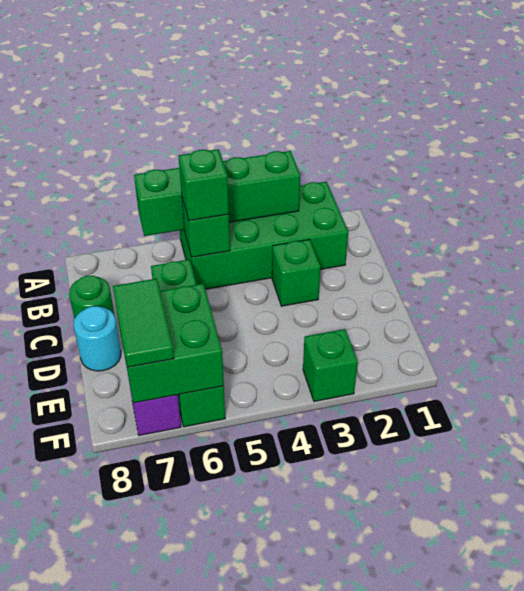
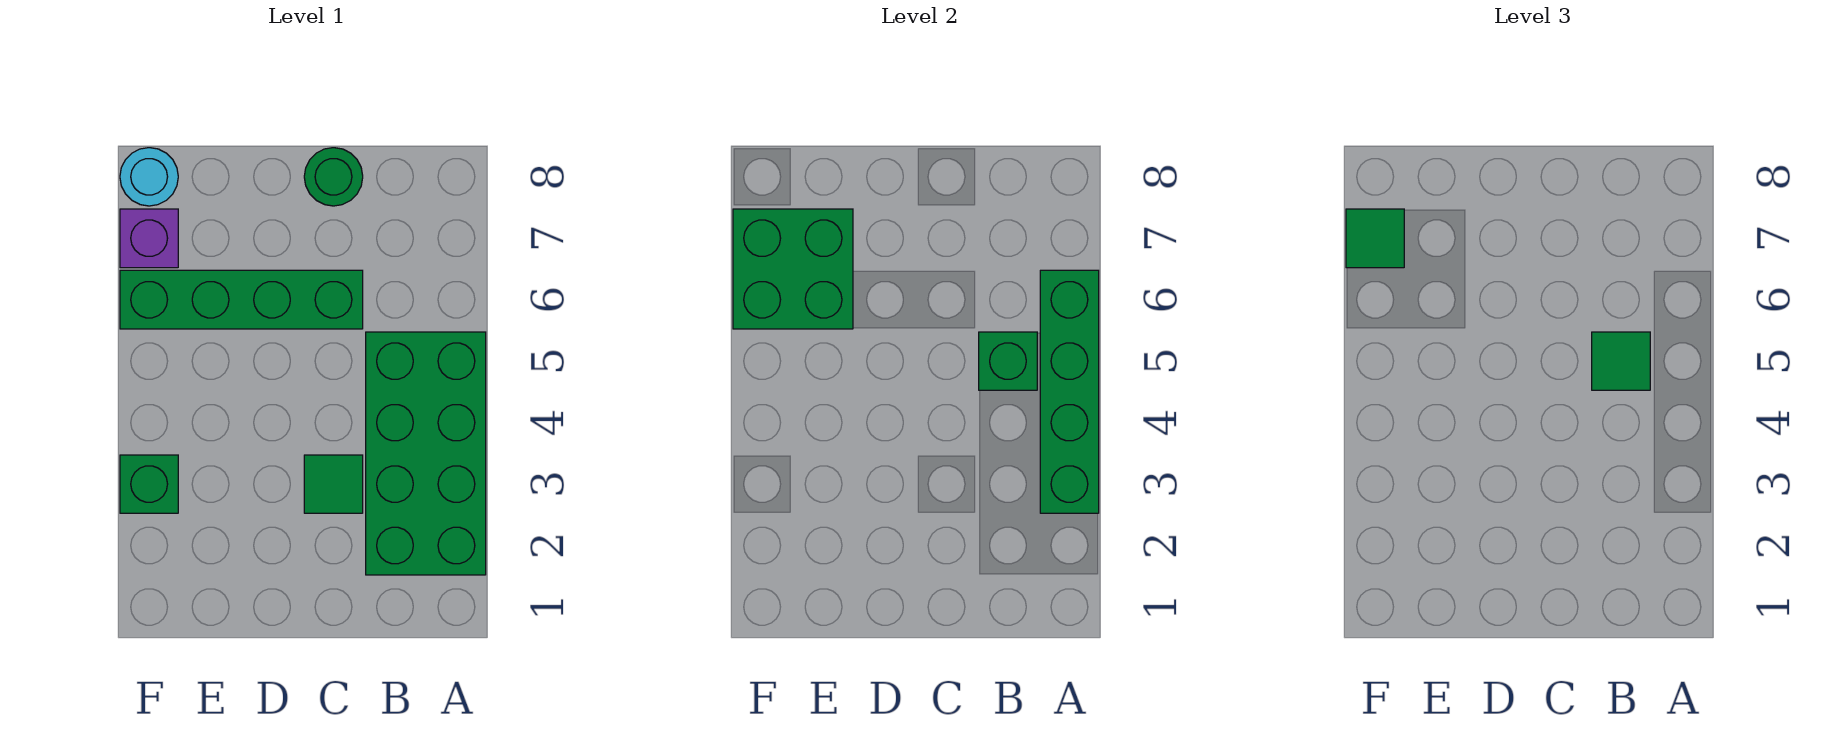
green brick B5 level 3 -> green tile B5 level 3
green brick C3 level 1 -> green tile C3 level 1
cyan round brick D8 level 1 -> cyan round brick F8 level 1
green tile E7:F7 level 3 -> green tile F7 level 3

